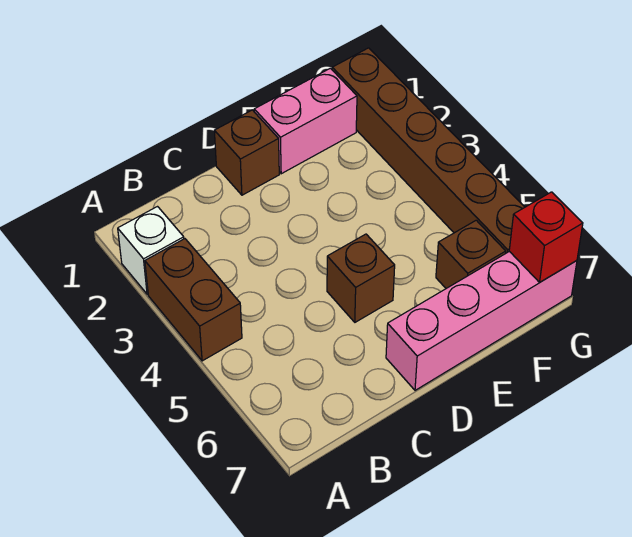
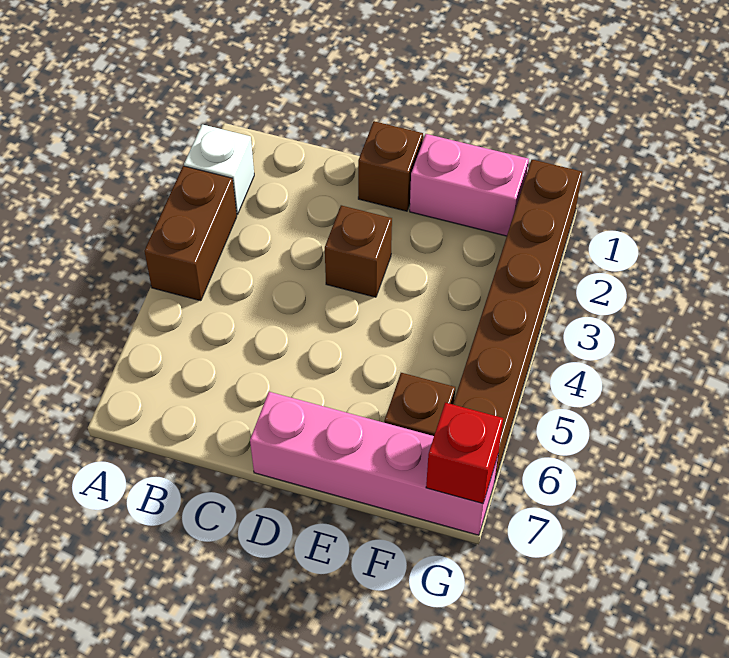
brown brick D5 level 1 -> brown brick D3 level 1

